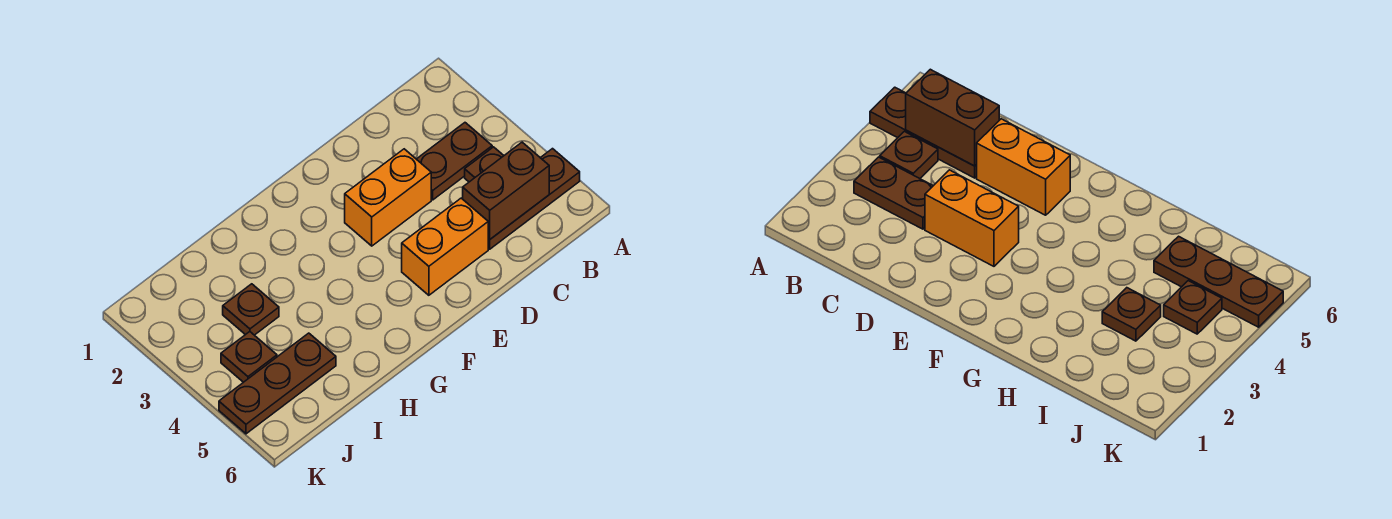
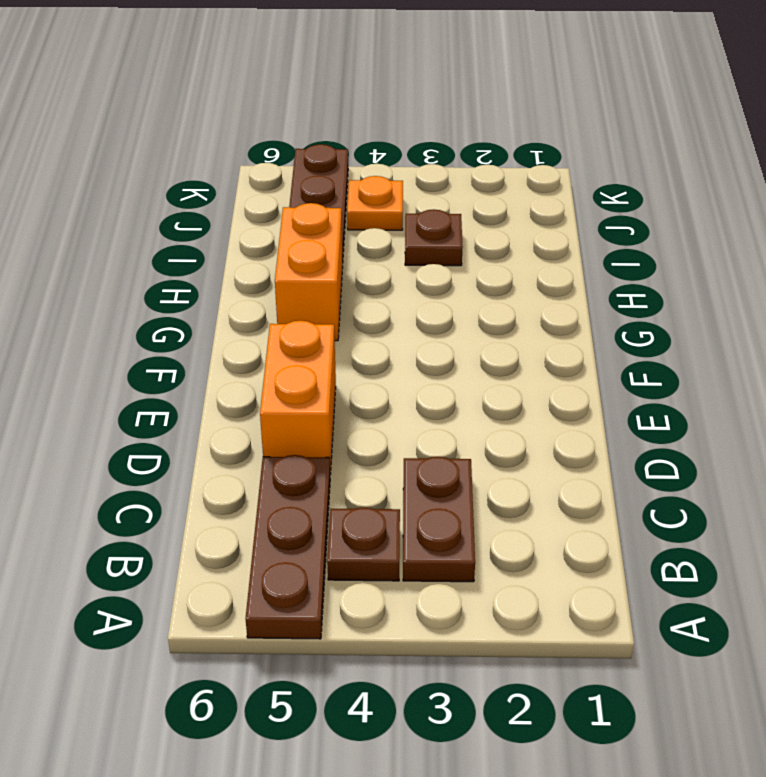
brown brick B5:C5 level 2 -> none
orange brick D3:E3 level 1 -> orange brick G5:H5 level 1
brown plate J4 level 1 -> orange plate J4 level 1

